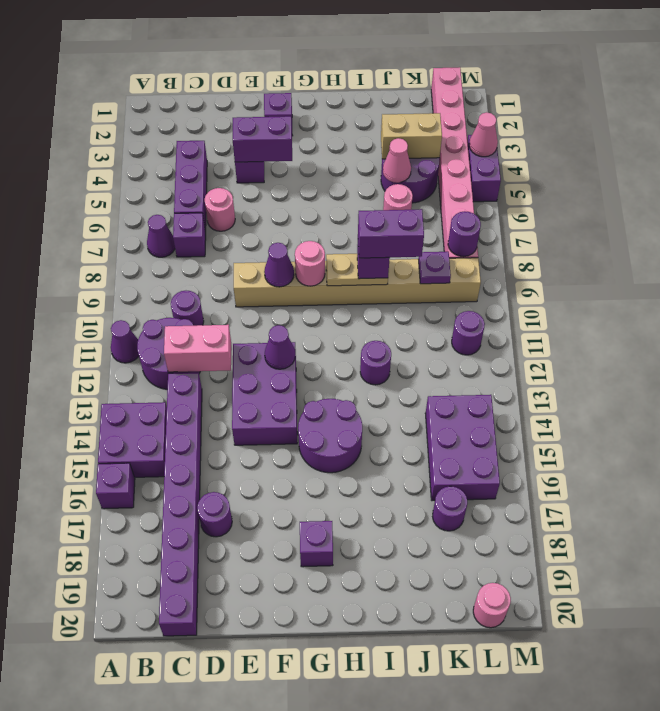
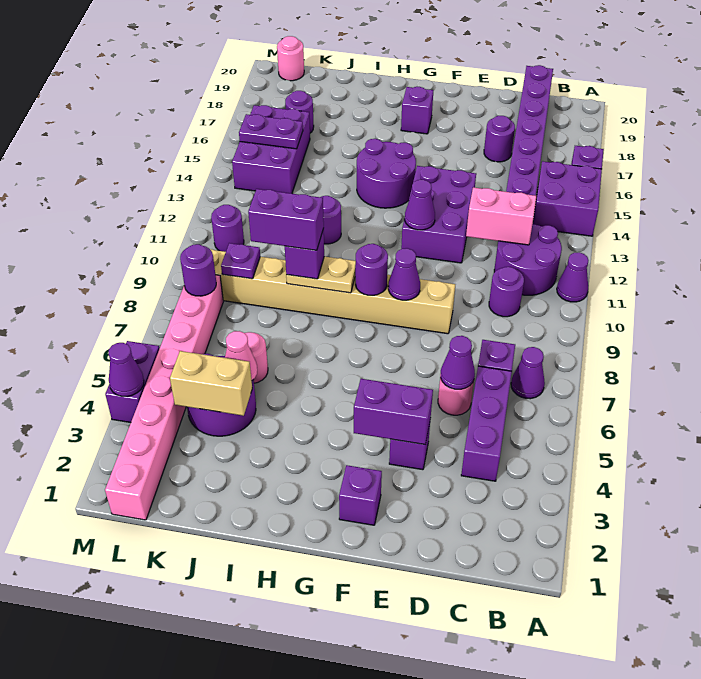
none -> purple cone D6 level 2
pink round brick G9 level 2 -> purple round brick G9 level 2
none -> purple plate K15:L15 level 2
pink cone M4 level 2 -> purple cone M4 level 2

